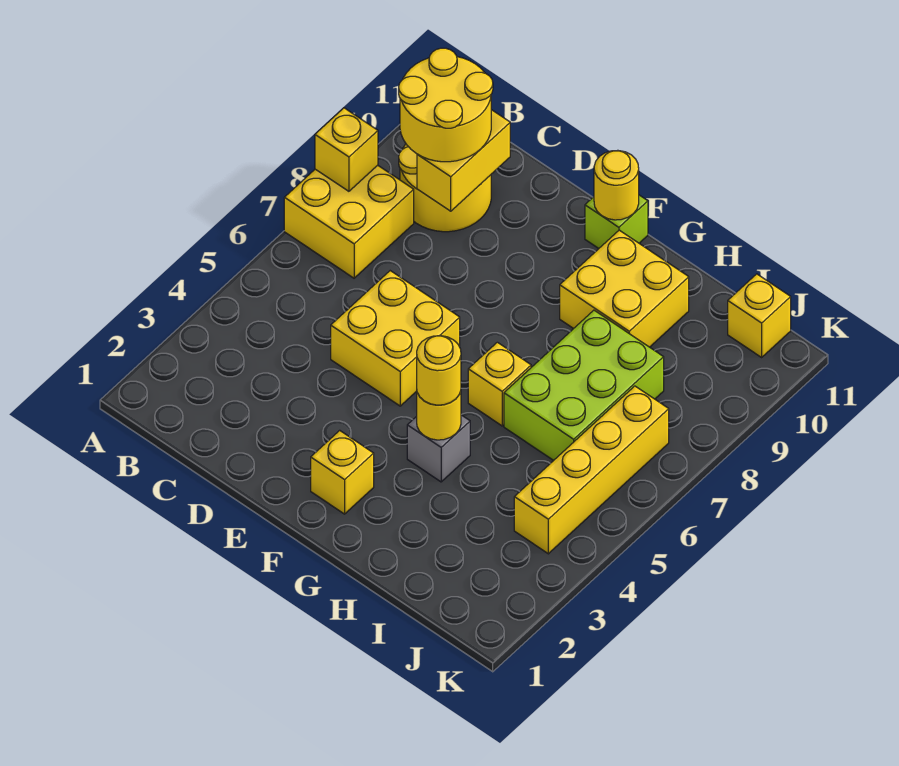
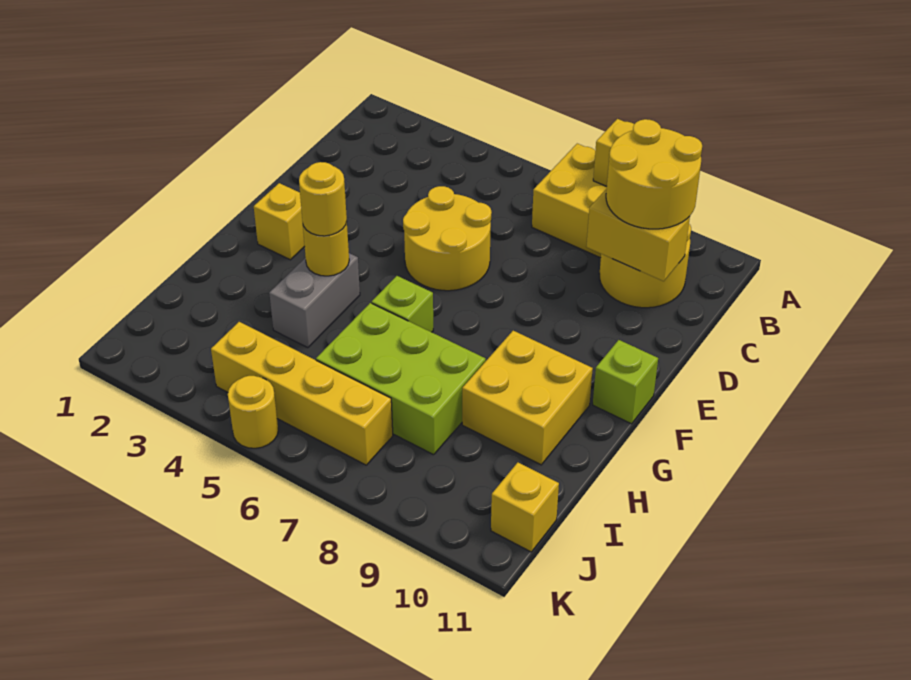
yellow brick D5:E6 level 1 -> yellow round brick D5:E6 level 1
yellow round brick F11 level 2 -> yellow round brick K5 level 1
grey brick G4 level 1 -> grey brick G4:H4 level 1
yellow brick G6 level 1 -> lime brick G6 level 1

